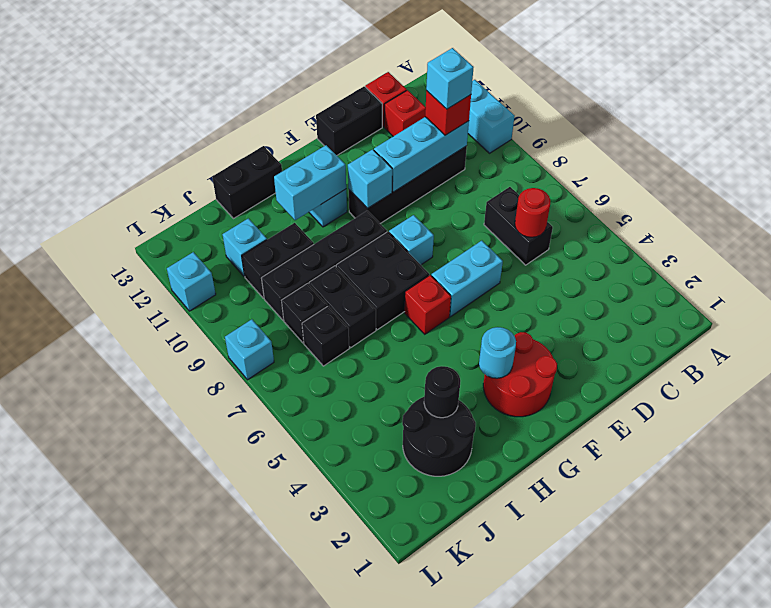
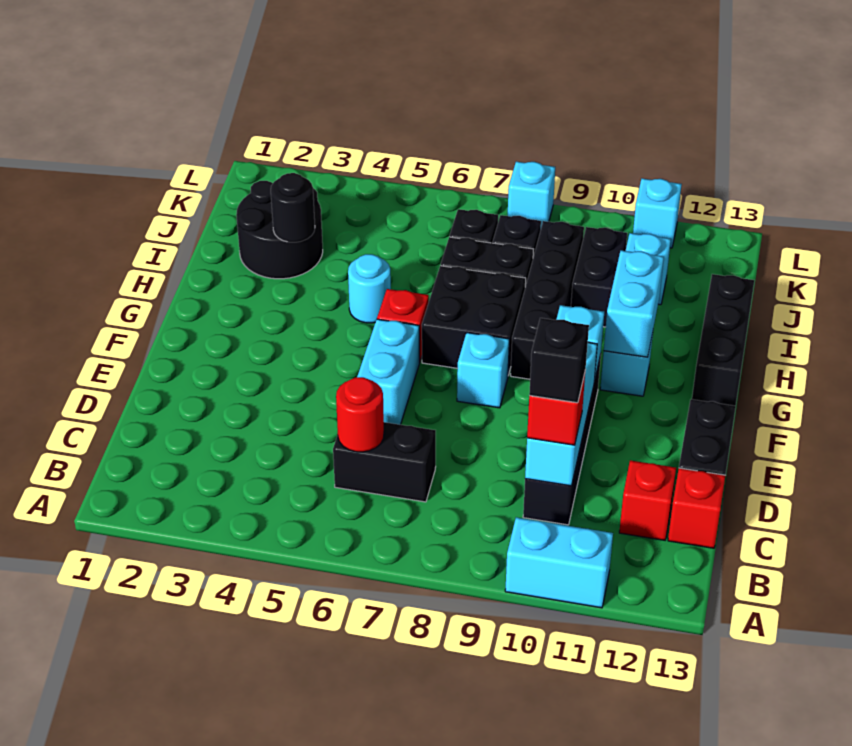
cyan brick C10 level 4 -> black brick C10 level 4
red round brick F2:G3 level 1 -> none
cyan round brick G3 level 2 -> cyan round brick H5 level 1
black brick H13:I13 level 1 -> black brick G13:I13 level 1

